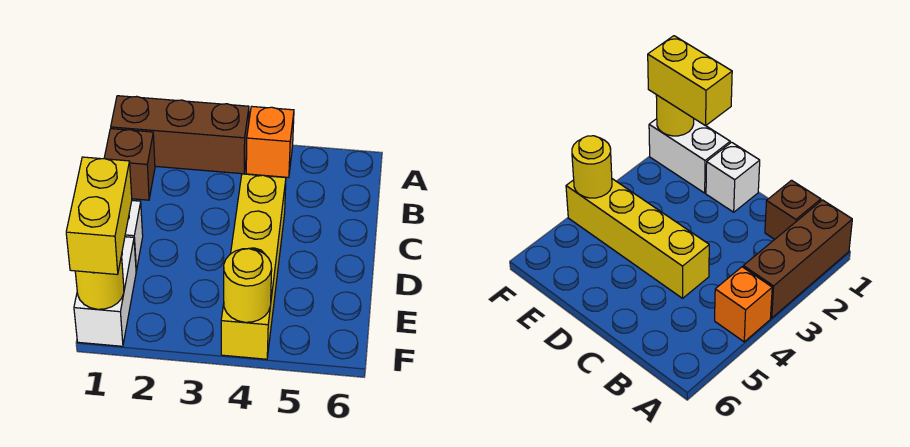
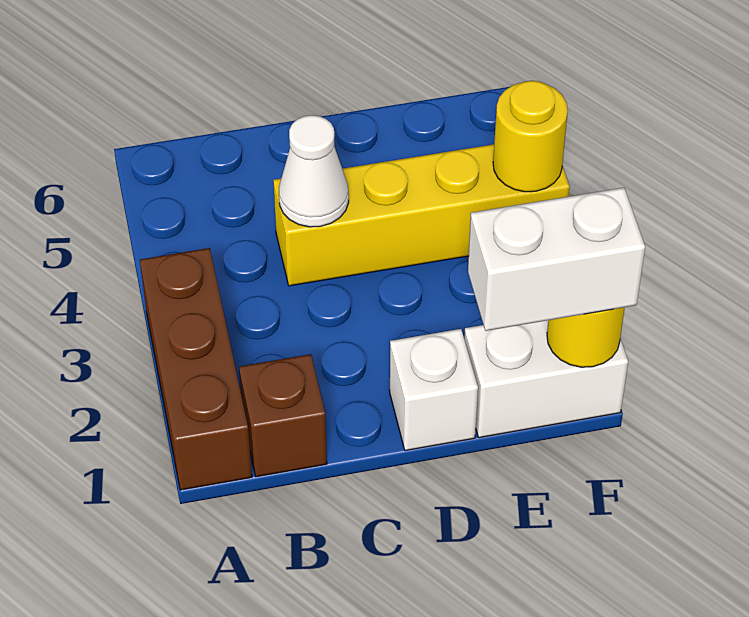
orange brick A4 level 1 -> none
none -> white cone C4 level 2
yellow brick E1:F1 level 3 -> white brick E1:F1 level 3

